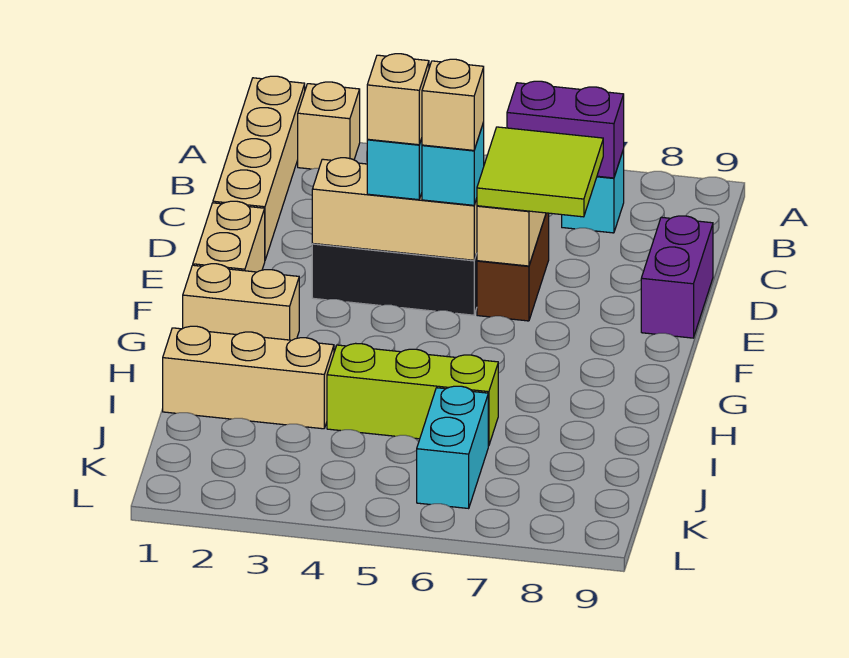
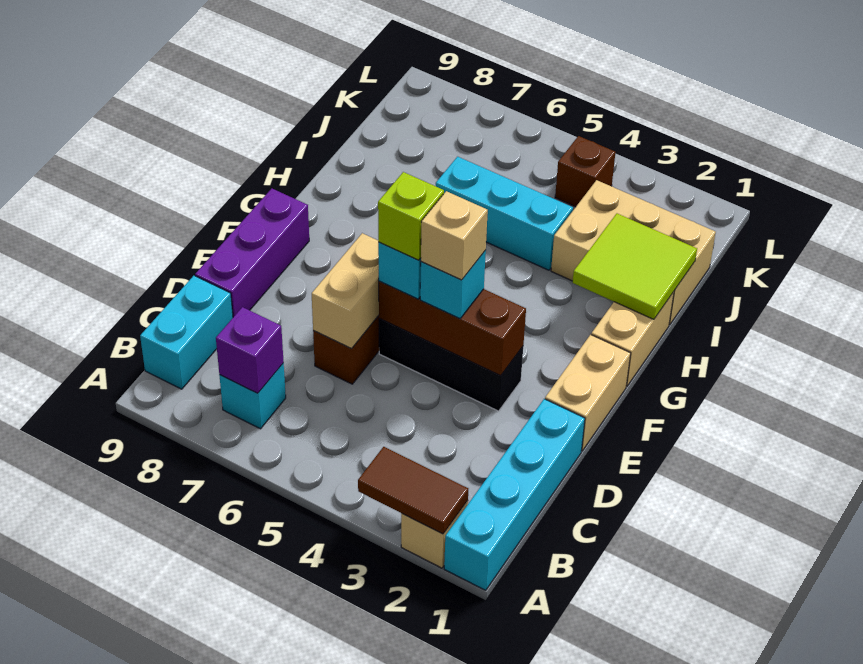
tan brick A1:D1 level 1 -> cyan brick A1:D1 level 1
none -> brown tile A2:A3 level 2
purple brick B6:B7 level 2 -> purple brick B7 level 2
lime tile D6:E7 level 3 -> lime tile H1:I2 level 2
purple brick D9:E9 level 1 -> purple brick D9:F9 level 1
tan brick E3:E5 level 2 -> brown brick E3:E5 level 2
tan brick E5 level 4 -> lime brick E5 level 4
tan brick G1:G2 level 1 -> tan brick G1:H1 level 1
tan brick I1:I3 level 1 -> tan brick I1:J3 level 1
lime brick I4:I6 level 1 -> cyan brick I4:I6 level 1
cyan brick J6:K6 level 1 -> cyan brick B9:C9 level 1
none -> brown brick K4 level 1

